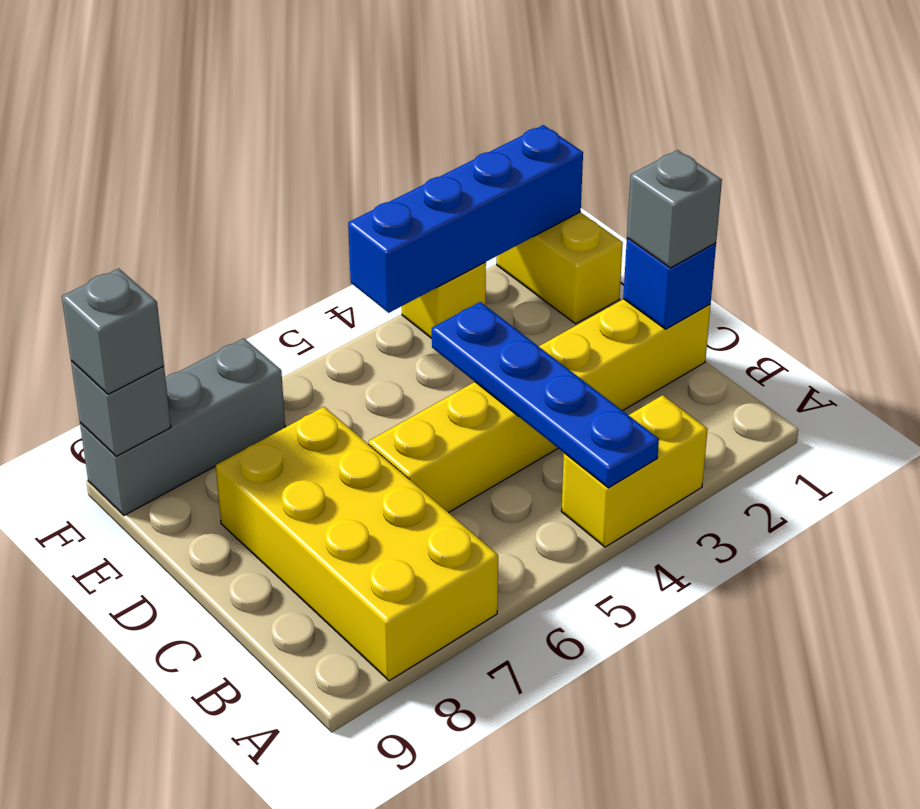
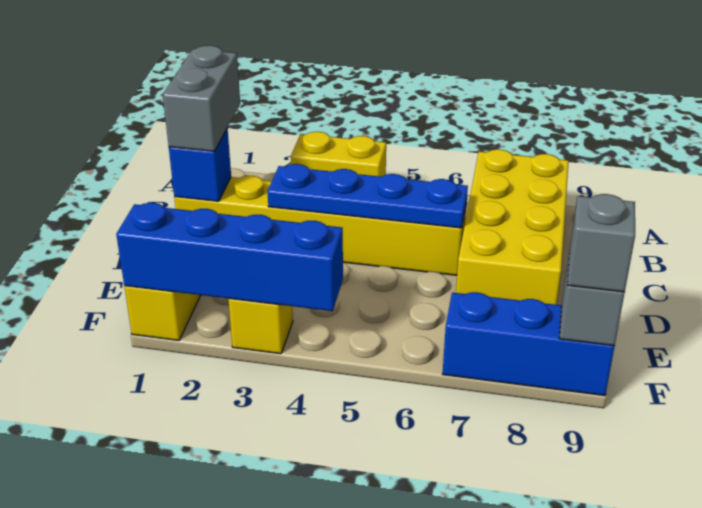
blue plate A4:D4 level 2 -> blue plate C3:C6 level 2
grey brick C1 level 3 -> grey brick B1:C1 level 3
grey brick F7:F9 level 1 -> blue brick F7:F9 level 1

